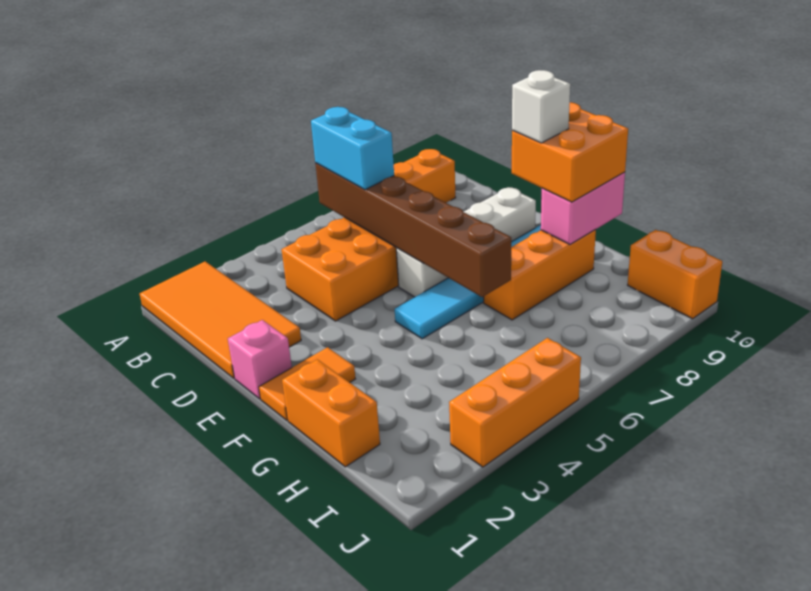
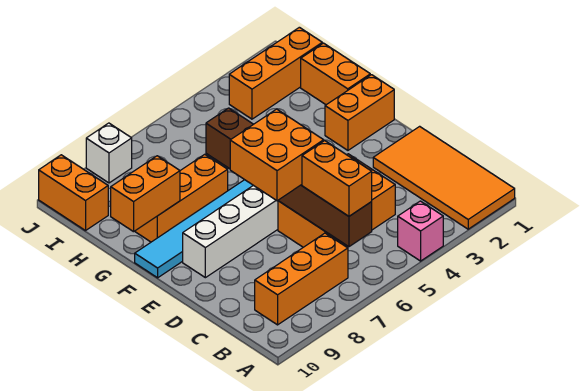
cyan brick B6:C6 level 3 -> orange brick B6:C6 level 3
pink brick E1 level 1 -> pink brick A4 level 1
orange tile F1:F2 level 1 -> orange brick F1:F2 level 1
orange brick F9:G10 level 3 -> orange brick D6:E7 level 3
white brick F9 level 4 -> white brick J8 level 1
pink brick G9:G10 level 2 -> orange brick G9:G10 level 2
orange brick J3:J5 level 1 -> orange brick I1:I3 level 1

